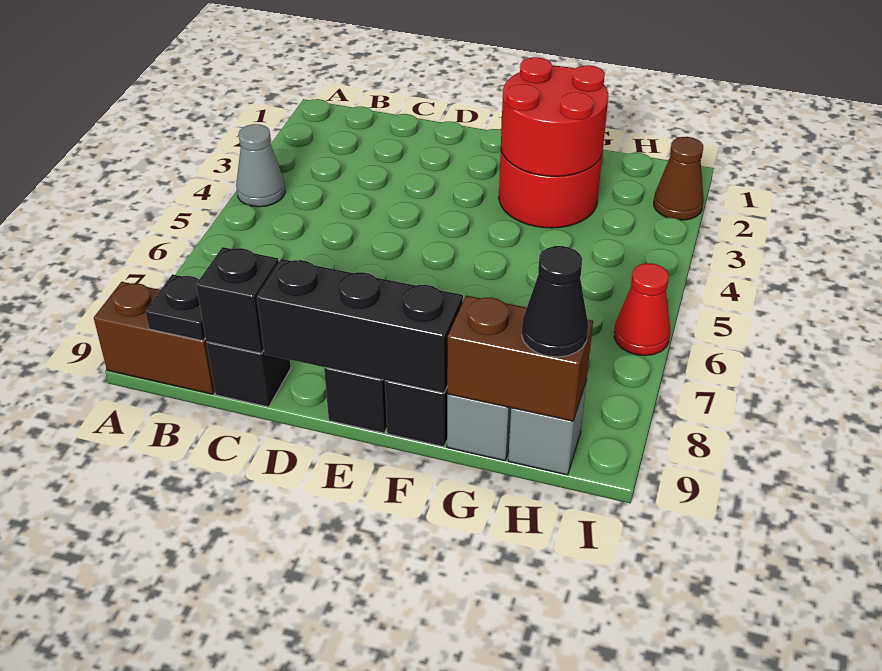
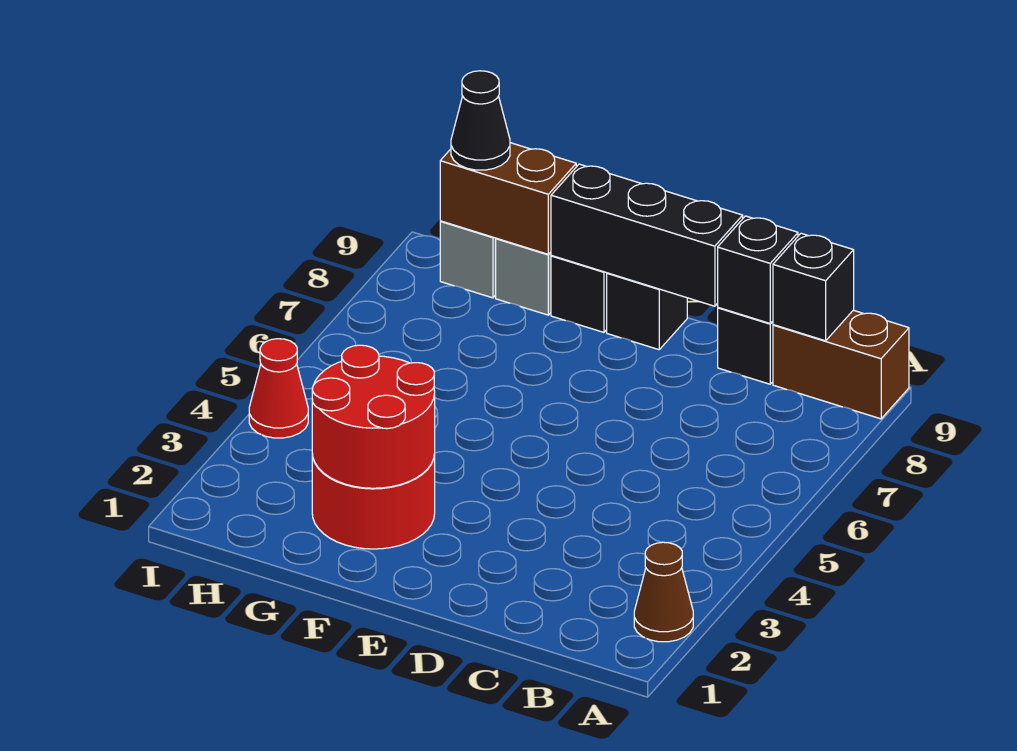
grey cone A4 level 1 -> none
black plate B9 level 2 -> black brick B9 level 2
brown cone I2 level 1 -> brown cone A2 level 1
red cone I6 level 1 -> red cone I4 level 1

